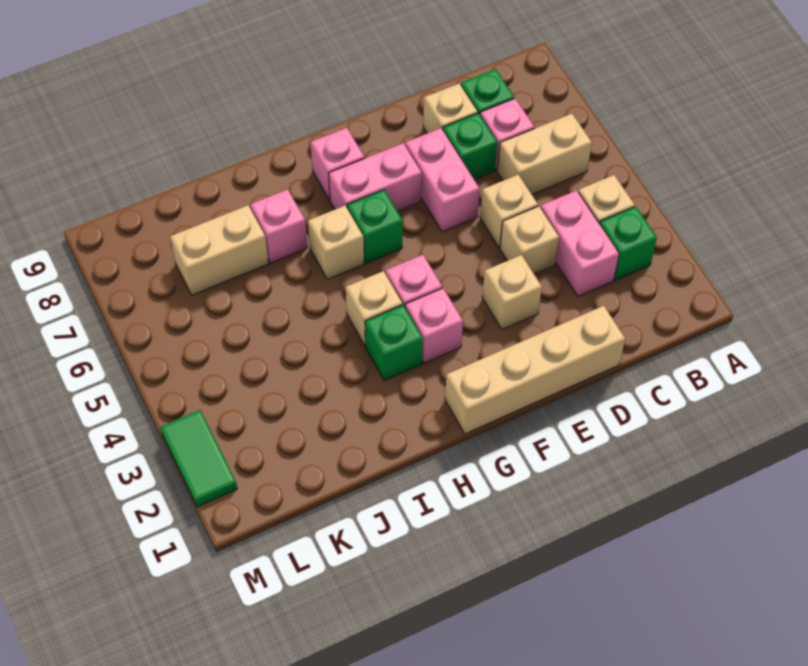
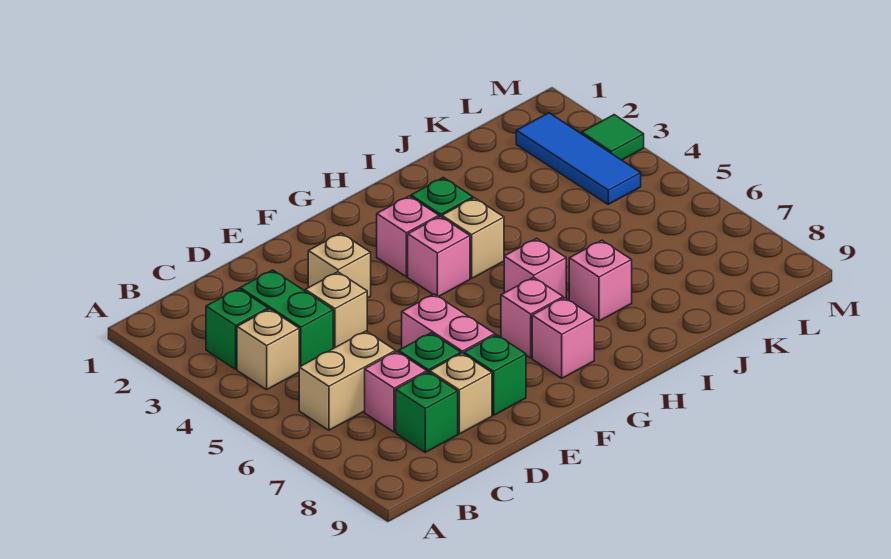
pink brick C3:C4 level 1 -> green brick C3:C4 level 1
tan brick D1:G1 level 1 -> none
tan brick D5 level 1 -> none
pink brick F7:G7 level 1 -> pink brick G7 level 1
green brick G6 level 1 -> green brick E8 level 1
tan brick H6 level 1 -> pink brick H6 level 1
tan brick J7:K7 level 1 -> none
none -> blue tile L2:L4 level 1
green tile M2:M3 level 1 -> green tile M3 level 1

